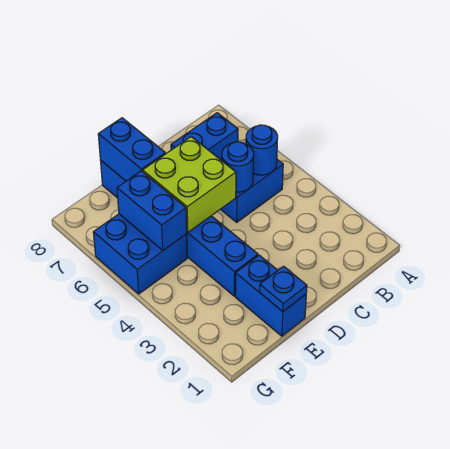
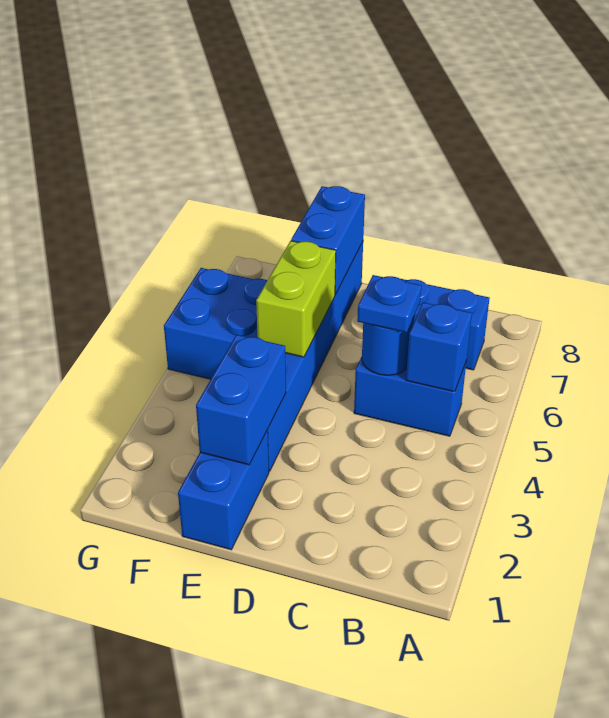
blue round brick B5 level 2 -> blue brick B5 level 2
lime brick D5:E6 level 2 -> lime brick E5:E6 level 2
blue plate E1 level 2 -> blue plate C5 level 3
blue brick F5:F6 level 2 -> blue brick E2:E3 level 2

